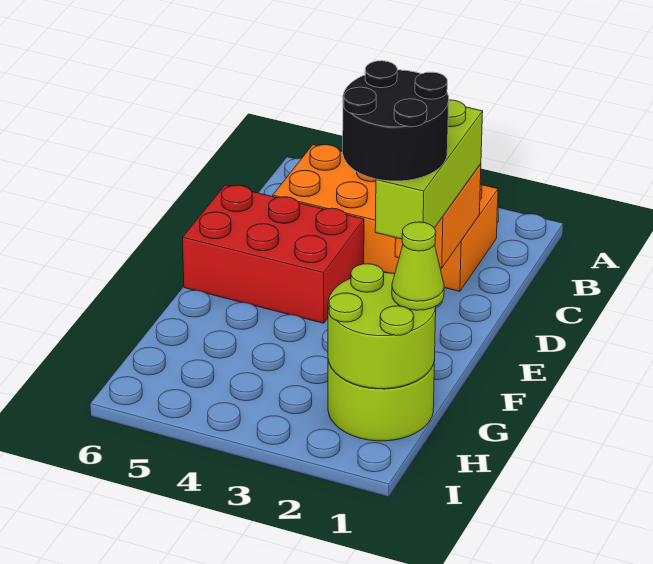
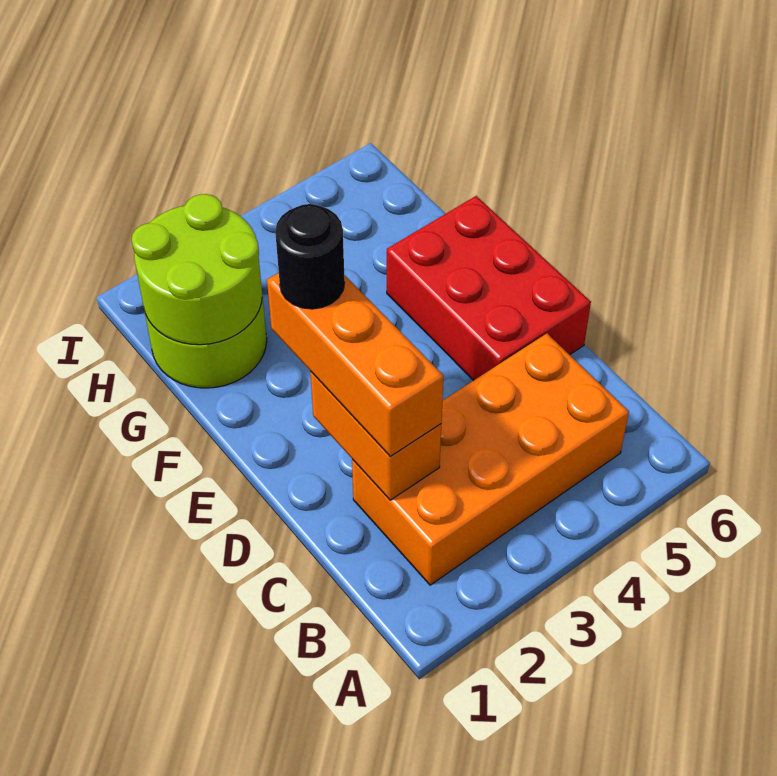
lime brick C2:E2 level 3 -> orange brick C2:E2 level 3
black round brick D2:E3 level 4 -> black round brick E2 level 4
red brick D4:E6 level 1 -> red brick D5:F6 level 1
lime cone G1 level 3 -> none

